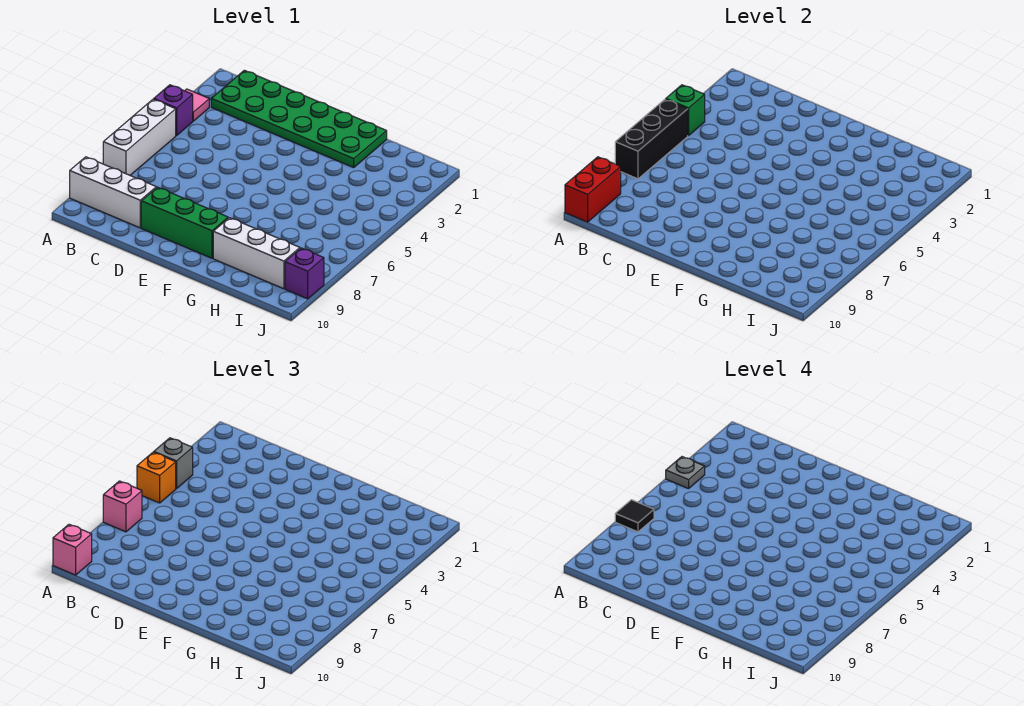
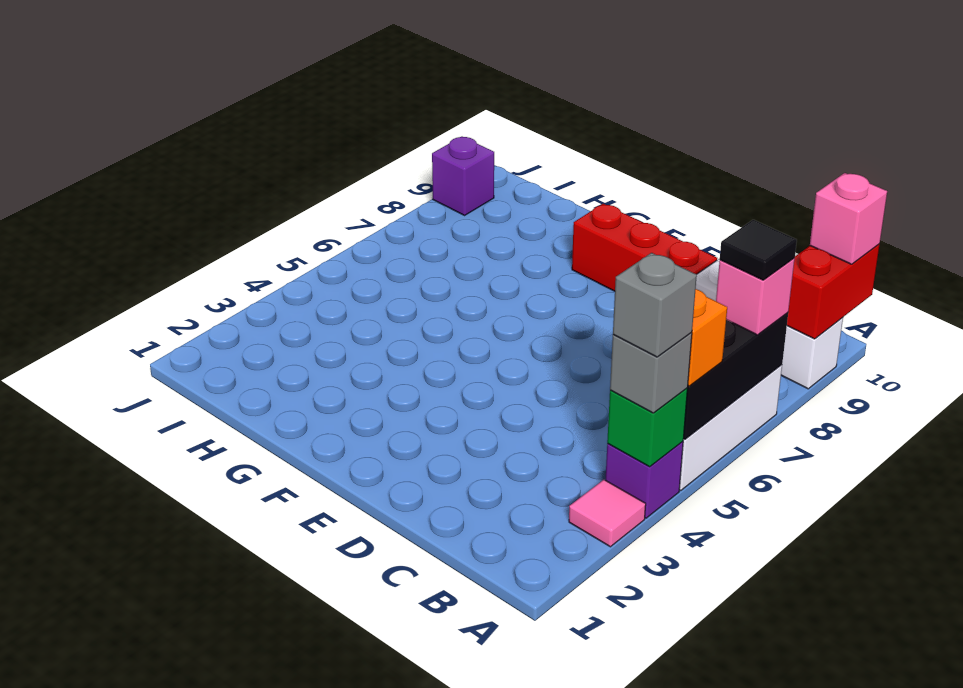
grey plate A4 level 4 -> grey brick A4 level 4
green plate B1:G2 level 1 -> none
green brick D9:F9 level 1 -> red brick D9:F9 level 1
white brick G9:I9 level 1 -> none

